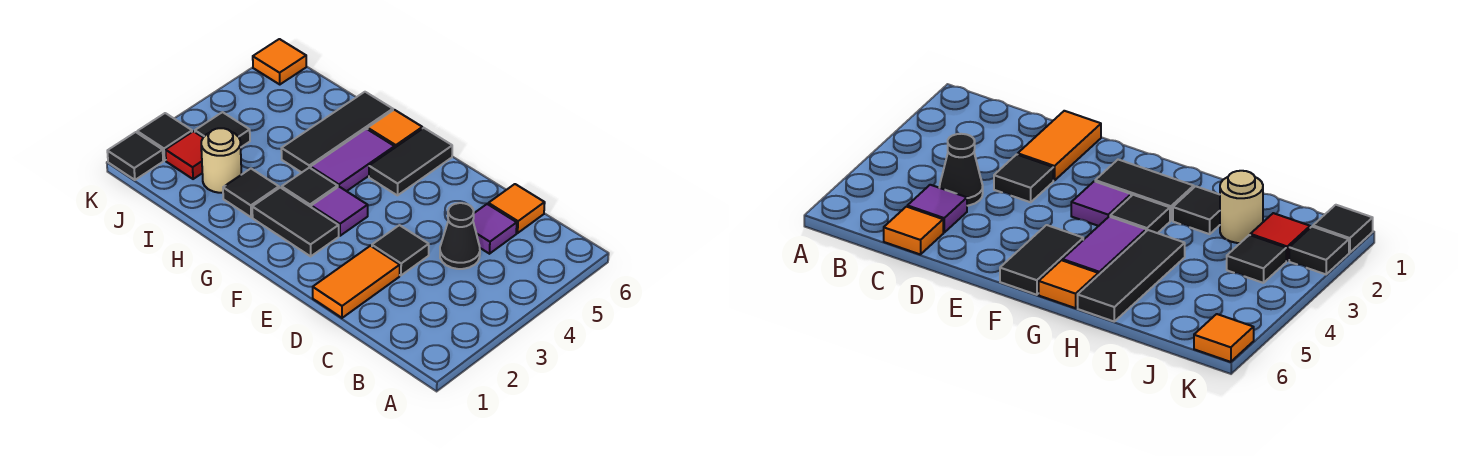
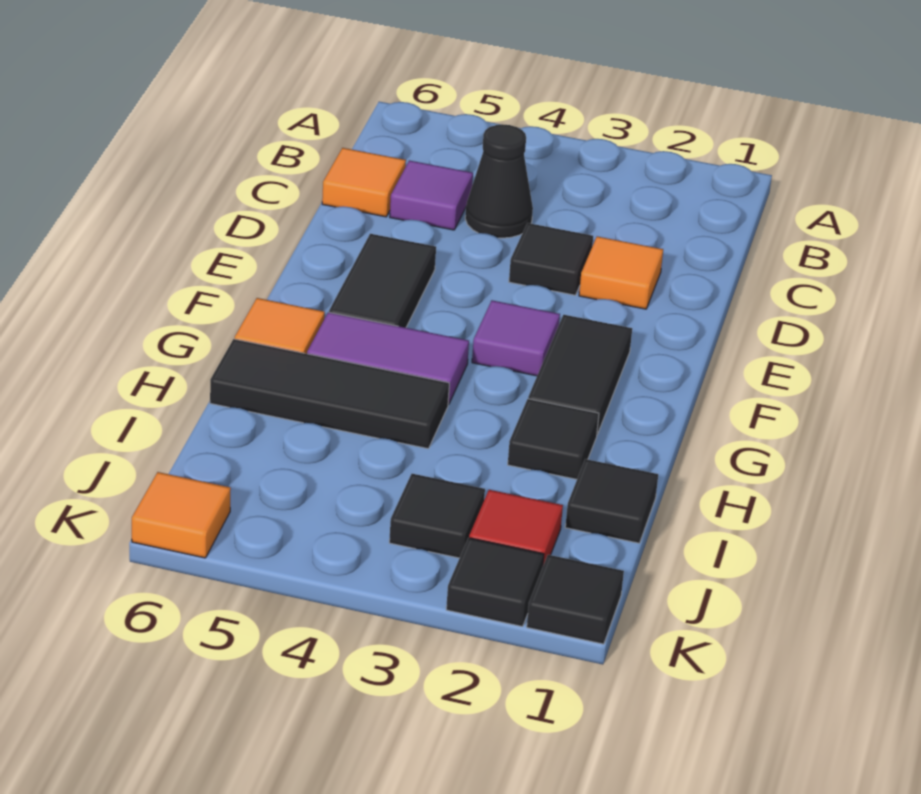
orange tile D1:D2 level 1 -> orange tile D2 level 1
black tile F5:F6 level 1 -> black tile E5:F5 level 1
black tile G3 level 1 -> black tile I1 level 1
tan round brick I2 level 1 -> none

